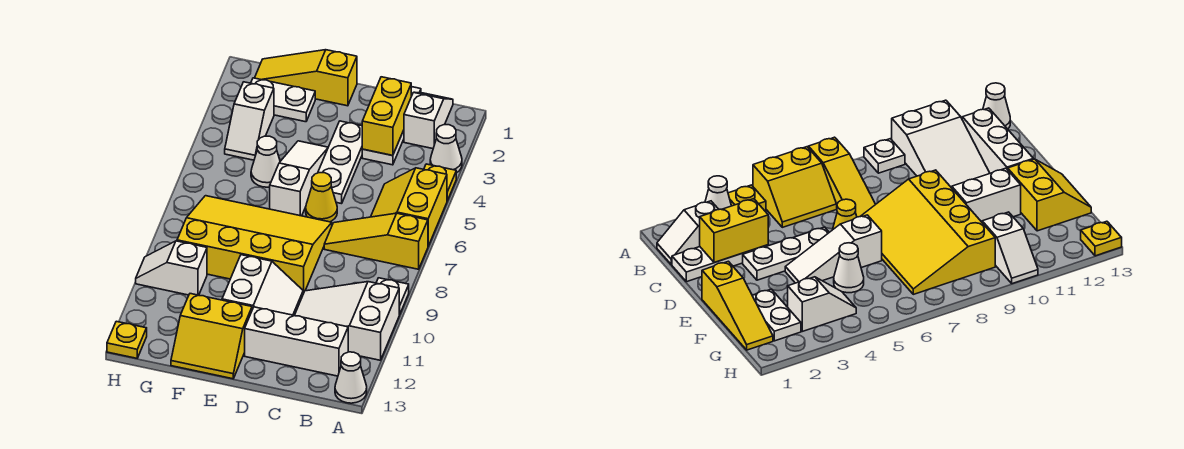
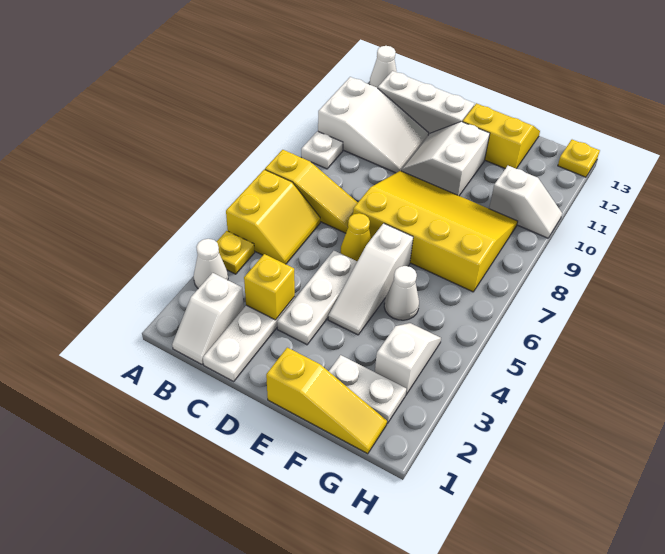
yellow brick C2:C3 level 2 -> yellow brick C3 level 2
yellow slope D7:G9 level 1 top 9 -> yellow slope D7:G9 level 1 top 7

